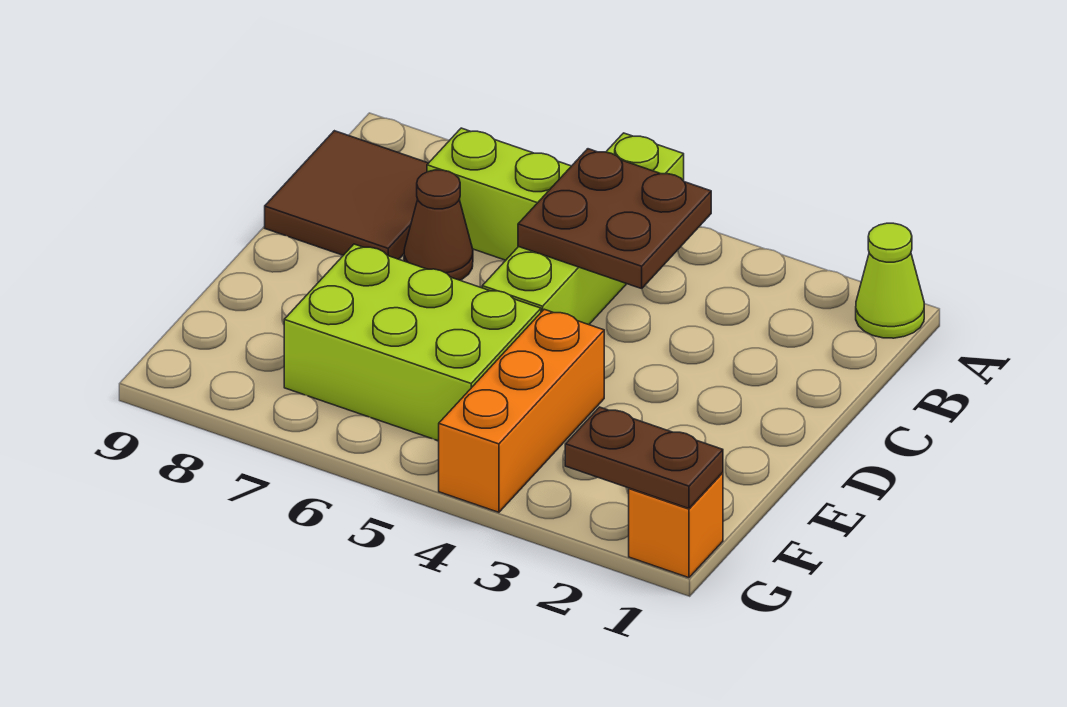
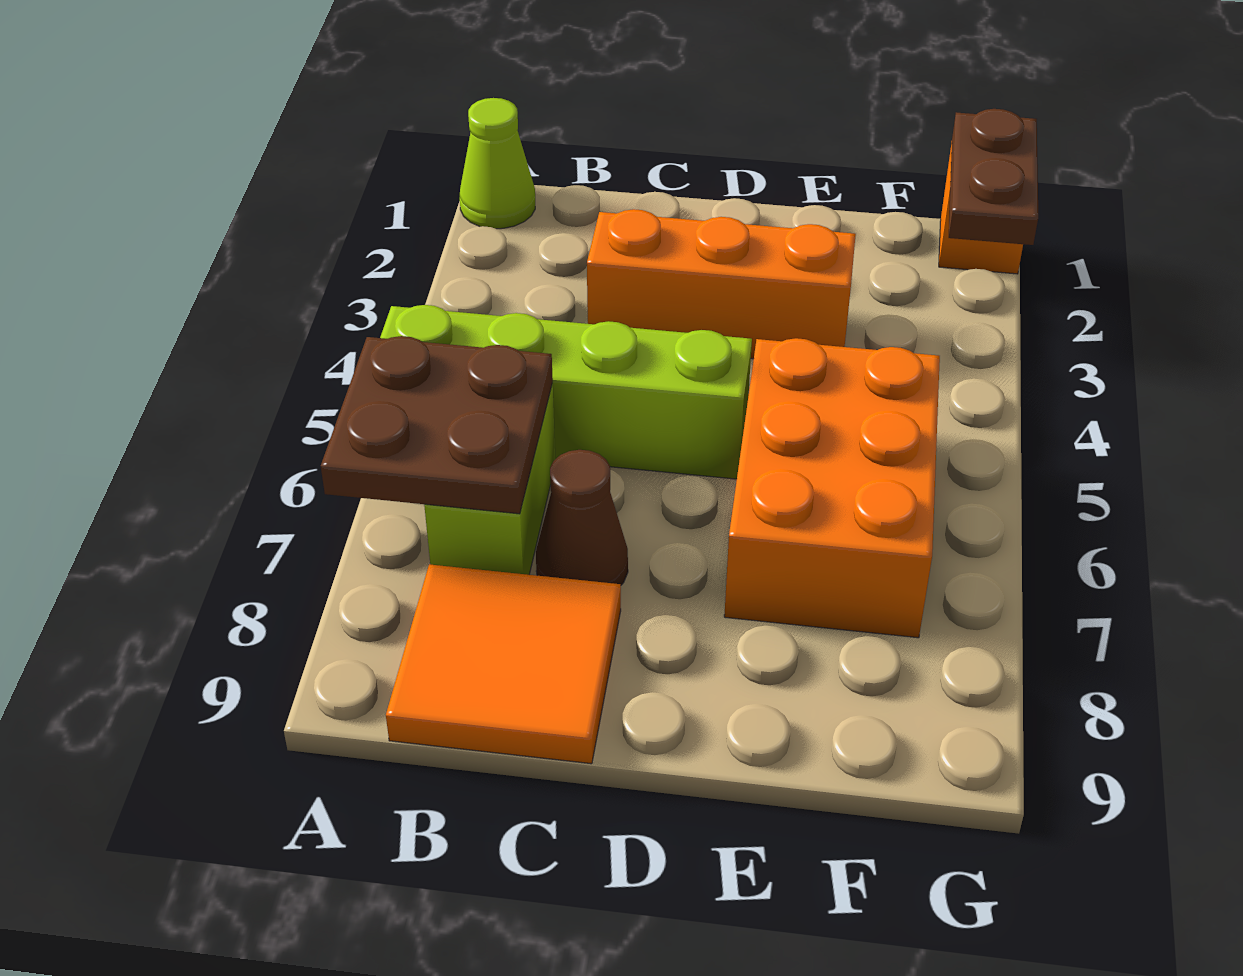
brown plate B4:C5 level 2 -> brown plate A6:B7 level 2
brown tile B8:C9 level 1 -> orange tile B8:C9 level 1
orange brick E4:G4 level 1 -> orange brick C3:E3 level 1
lime brick E5:F7 level 1 -> orange brick E5:F7 level 1

